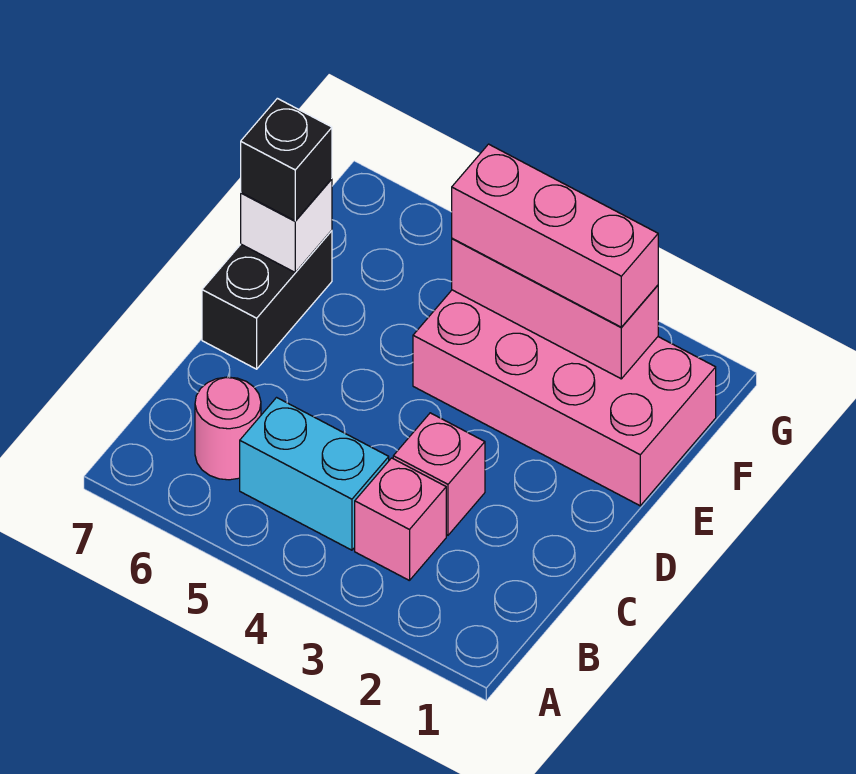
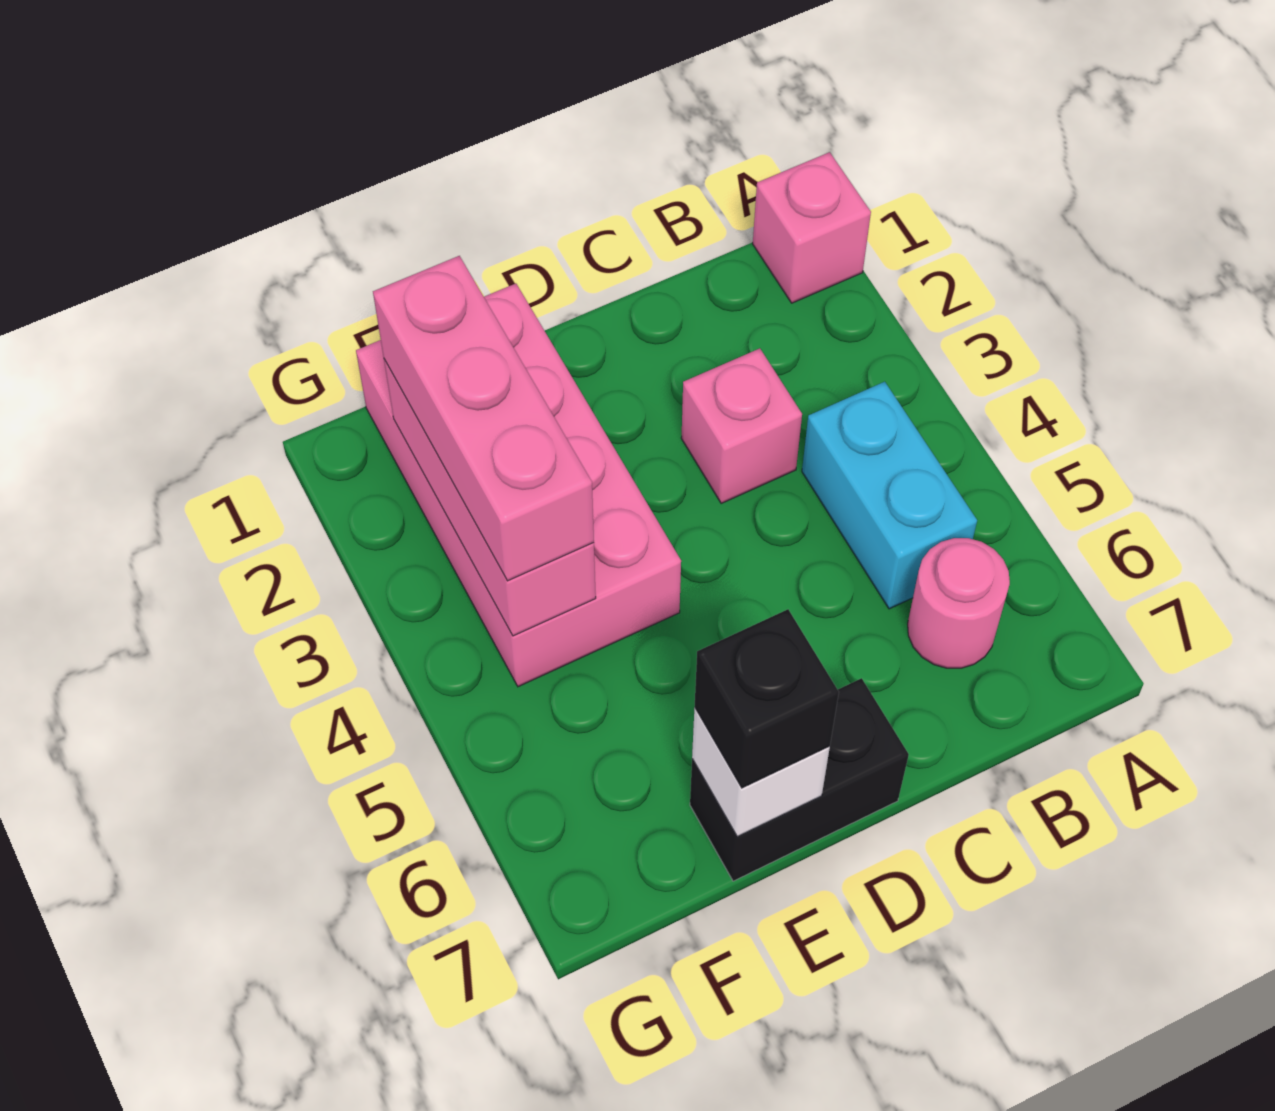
pink brick B3 level 1 -> pink brick A1 level 1

